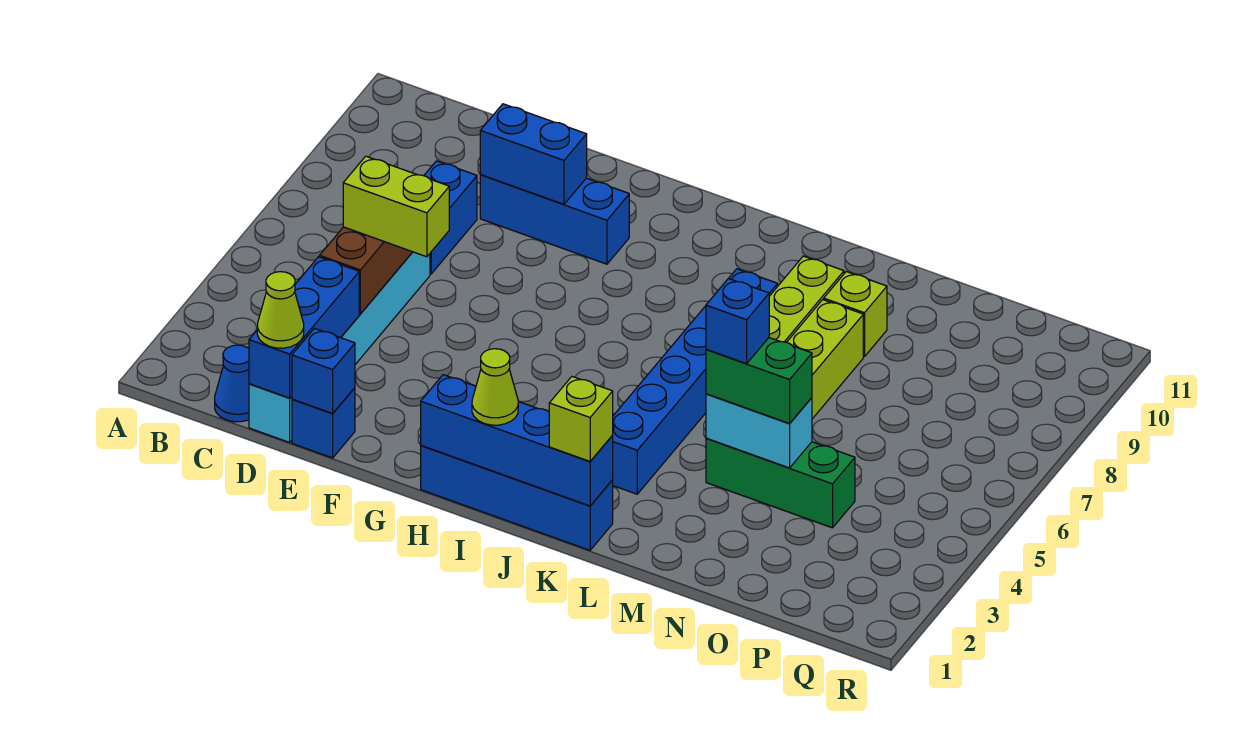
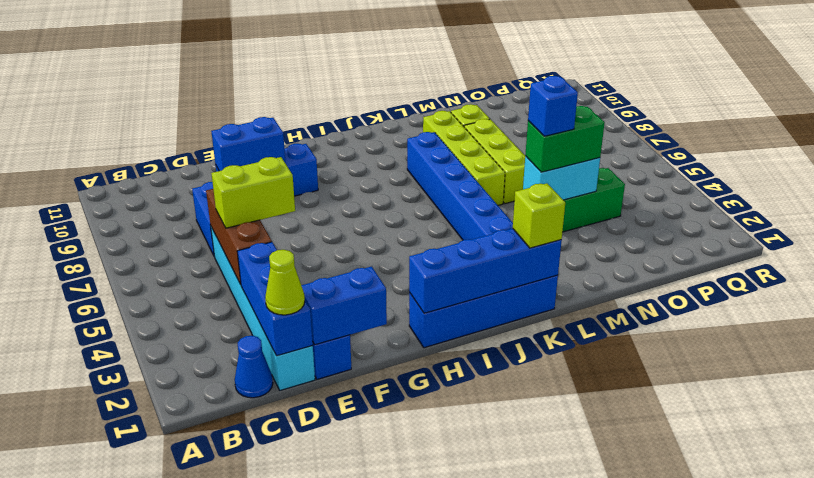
blue brick E1 level 2 -> blue brick E1:F1 level 2
lime cone I1 level 3 -> none

